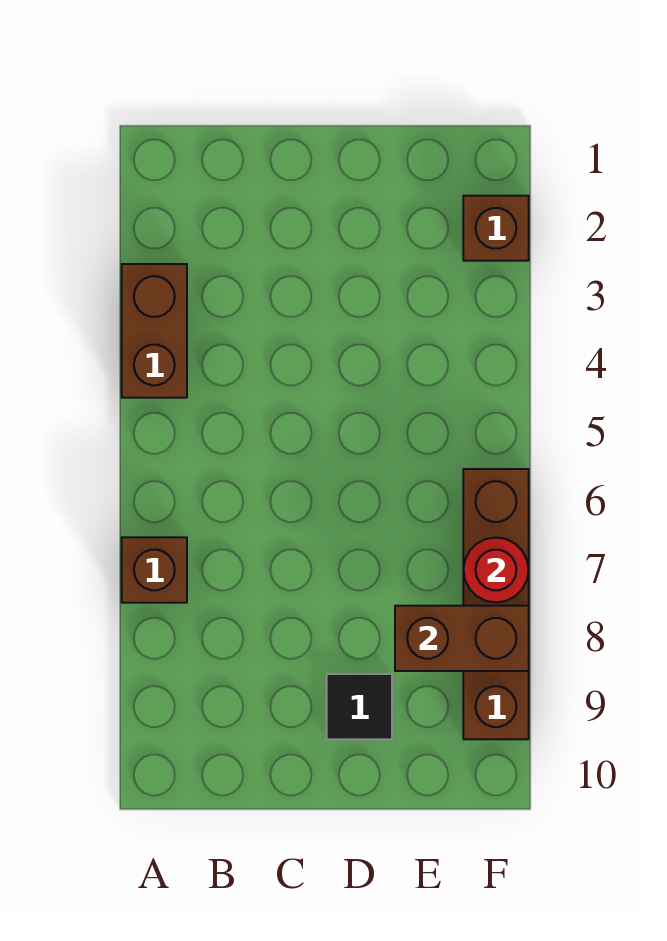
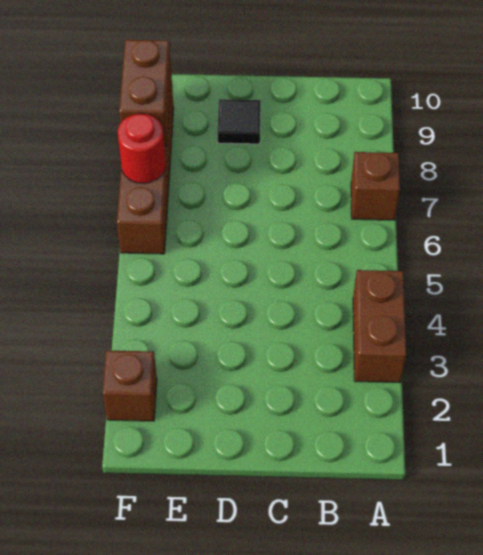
brown brick E8:F8 level 2 -> brown brick F8:F9 level 2

